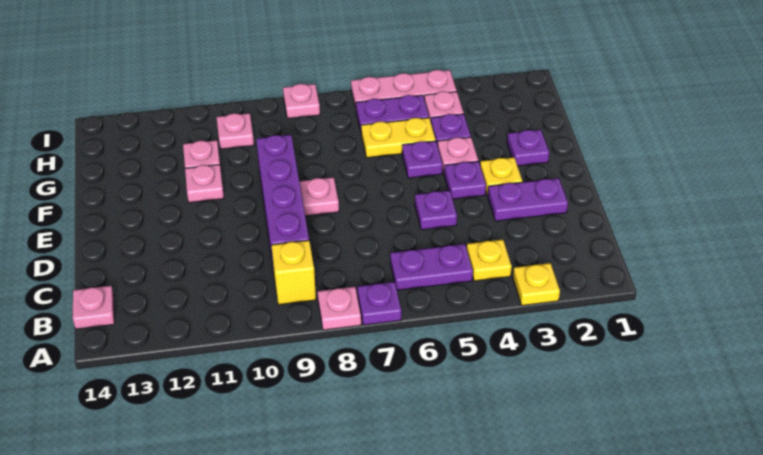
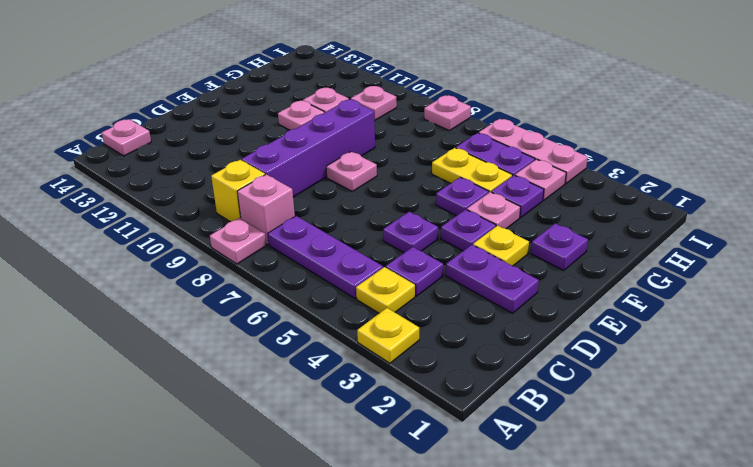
purple plate A7 level 1 -> purple plate C4 level 1
purple plate B5:B6 level 1 -> purple plate B5:B7 level 1
none -> pink brick B8 level 1

